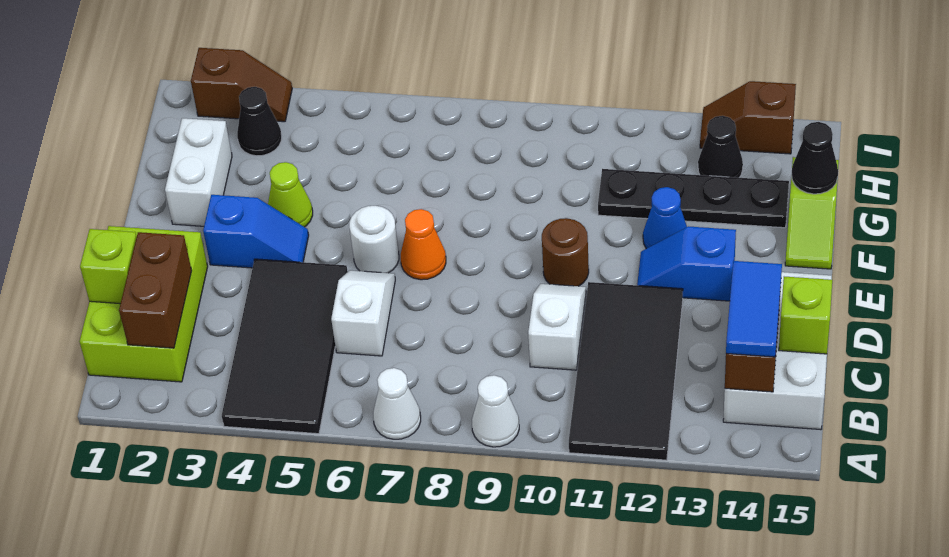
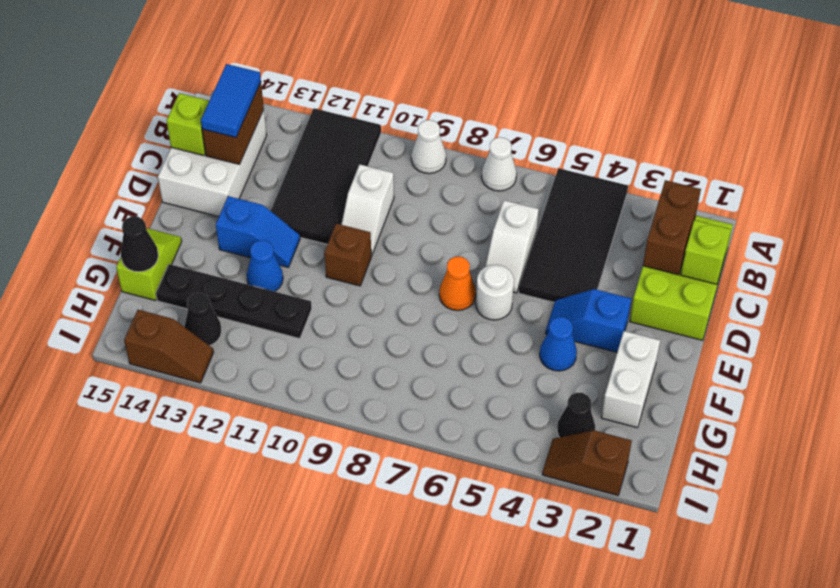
brown round brick E10 level 1 -> brown brick E10 level 1
lime cone F4 level 1 -> blue cone F4 level 1

